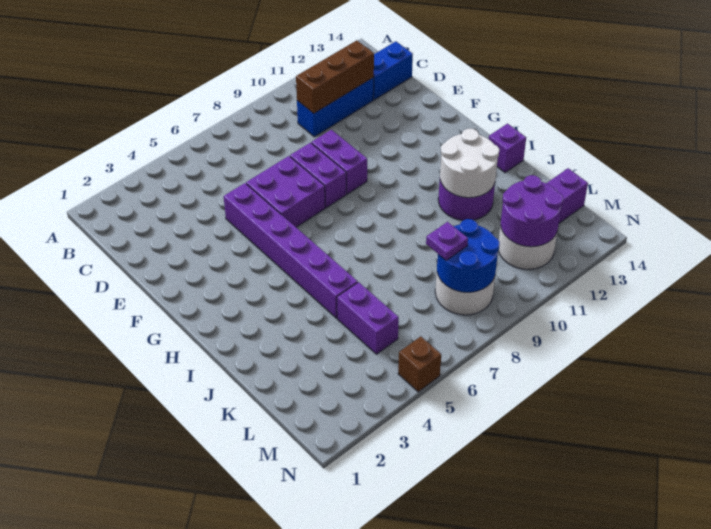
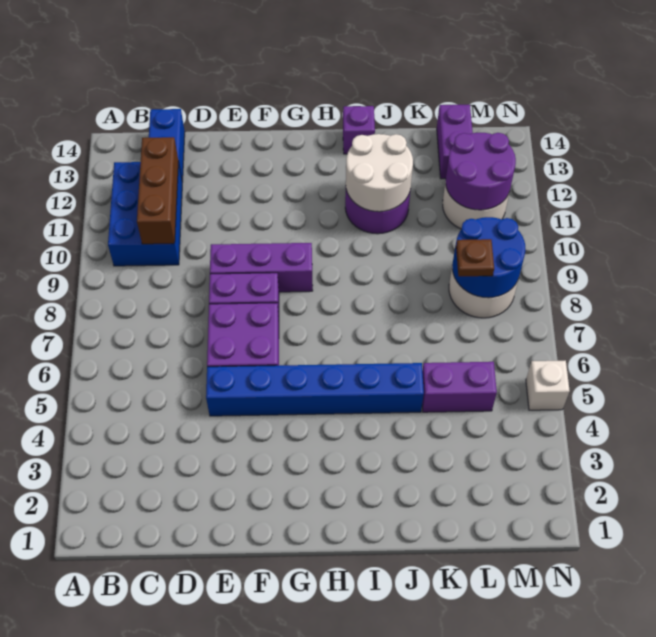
blue brick C10:C12 level 1 -> blue brick B10:C12 level 1
purple brick E5:J5 level 1 -> blue brick E5:J5 level 1
purple brick E9:F9 level 1 -> purple brick E9:G9 level 1
purple plate L8 level 3 -> brown plate L8 level 3
brown brick N5 level 1 -> white brick N5 level 1

